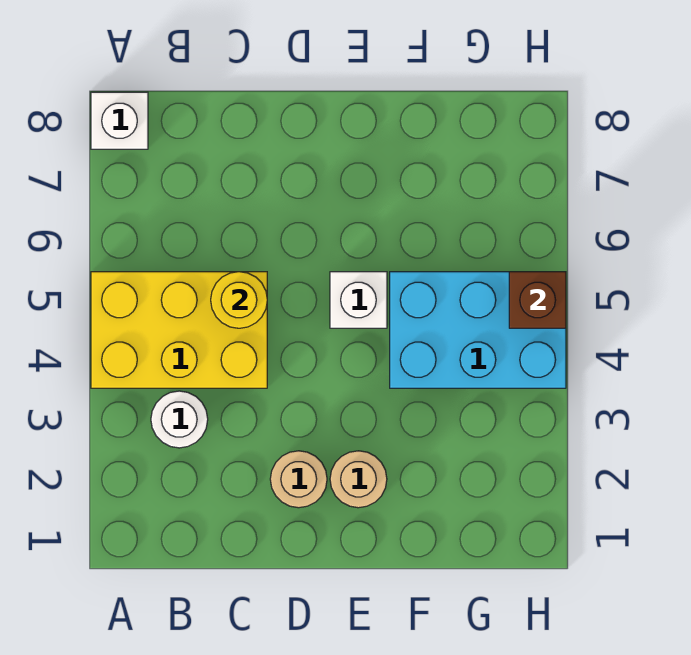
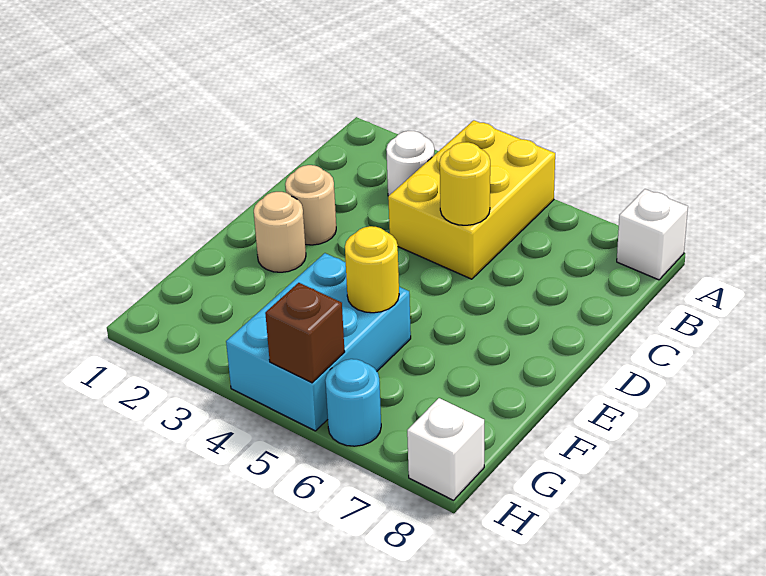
white brick E5 level 1 -> white brick H8 level 1
none -> yellow round brick F5 level 2
none -> cyan round brick H6 level 1

